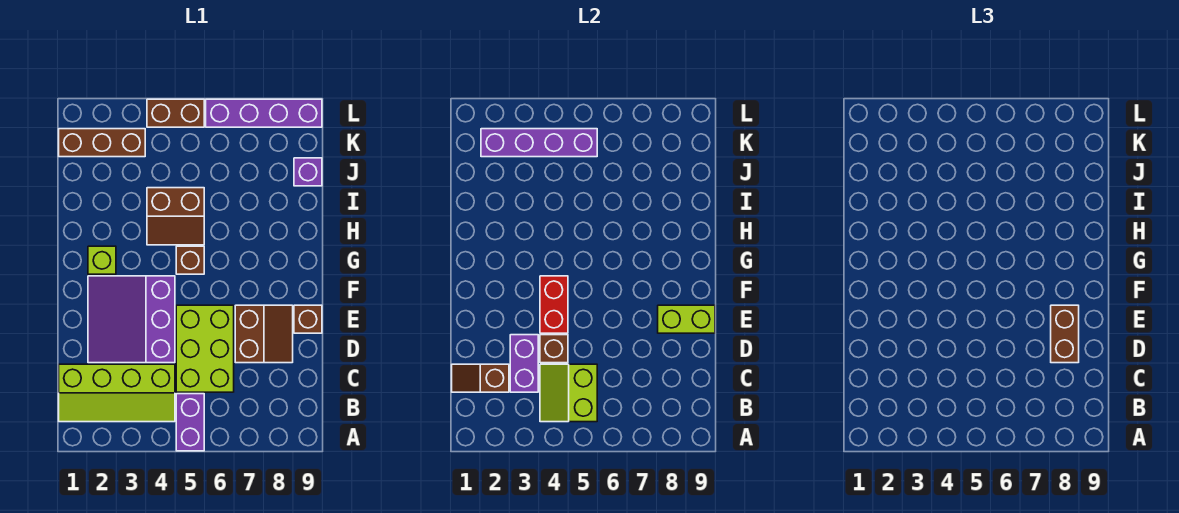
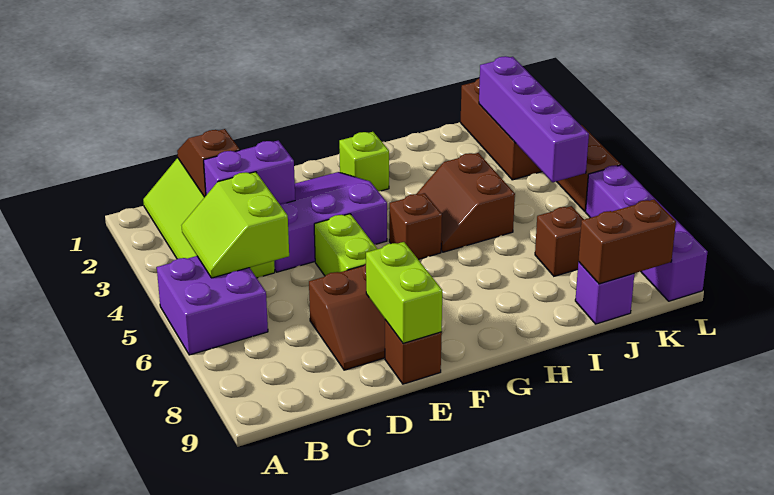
purple brick A5:B5 level 1 -> purple brick A5:B6 level 1
lime slope B4:C5 level 2 top 5 -> lime slope B4:C5 level 2 top C
lime brick C5:E6 level 1 -> lime brick E5:E6 level 1
brown brick D4 level 2 -> brown brick J7 level 1
brown brick D8:E8 level 3 -> brown brick J9:K9 level 2
red brick E4:F4 level 2 -> none

